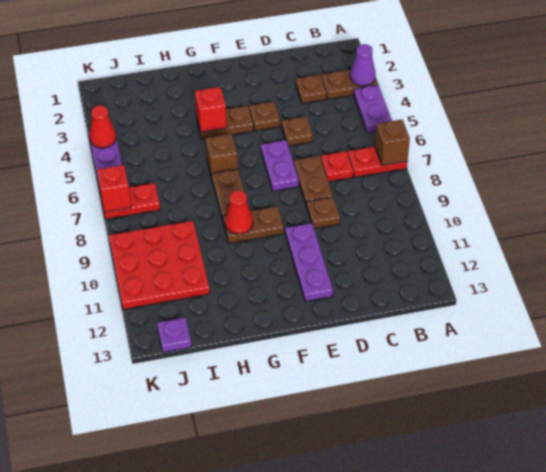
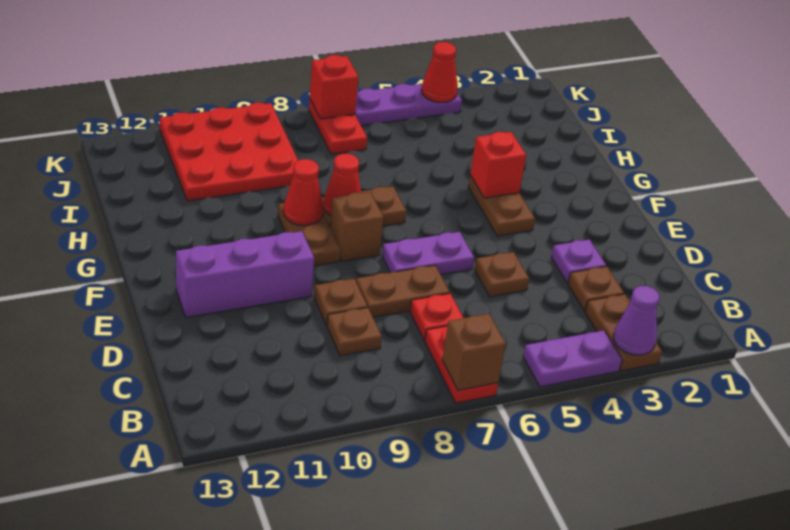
brown plate E4 level 1 -> brown plate C9 level 1
purple plate E10:E12 level 1 -> purple brick E10:E12 level 1
brown brick G6 level 1 -> brown brick F8 level 1
none -> red cone G8 level 2
purple plate J13 level 1 -> purple plate D3 level 1

